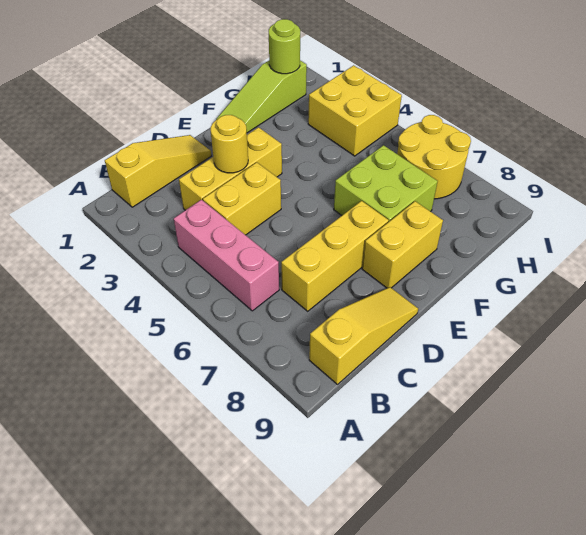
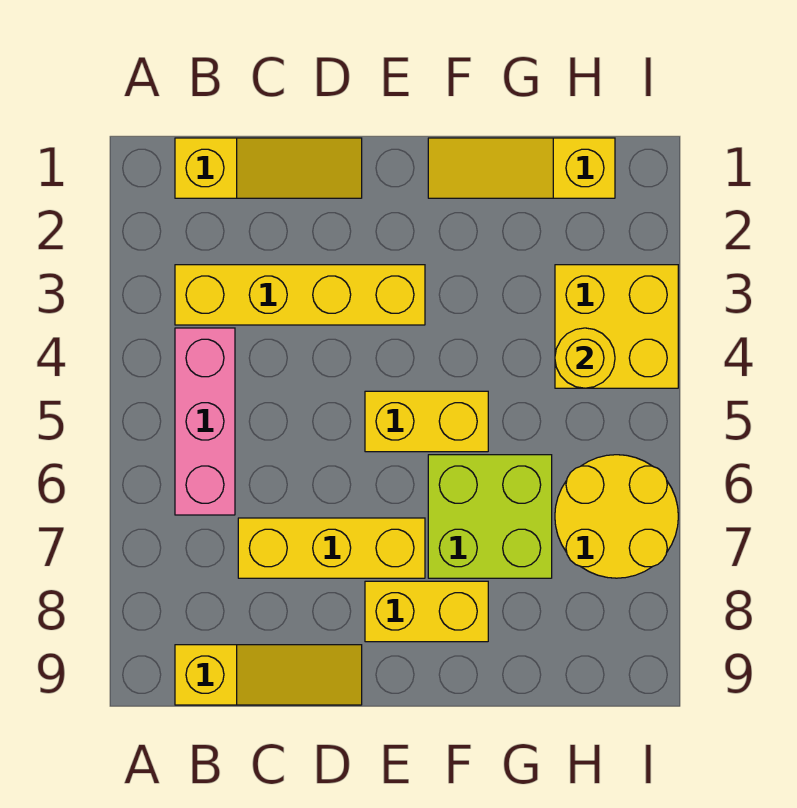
yellow brick C3:E3 level 1 -> yellow brick B3:E3 level 1
yellow brick C4:D4 level 1 -> yellow brick E5:F5 level 1
yellow round brick D3 level 2 -> yellow round brick H4 level 2
lime slope F1:H1 level 1 top H -> yellow slope F1:H1 level 1 top H
lime round brick H1 level 2 -> none

